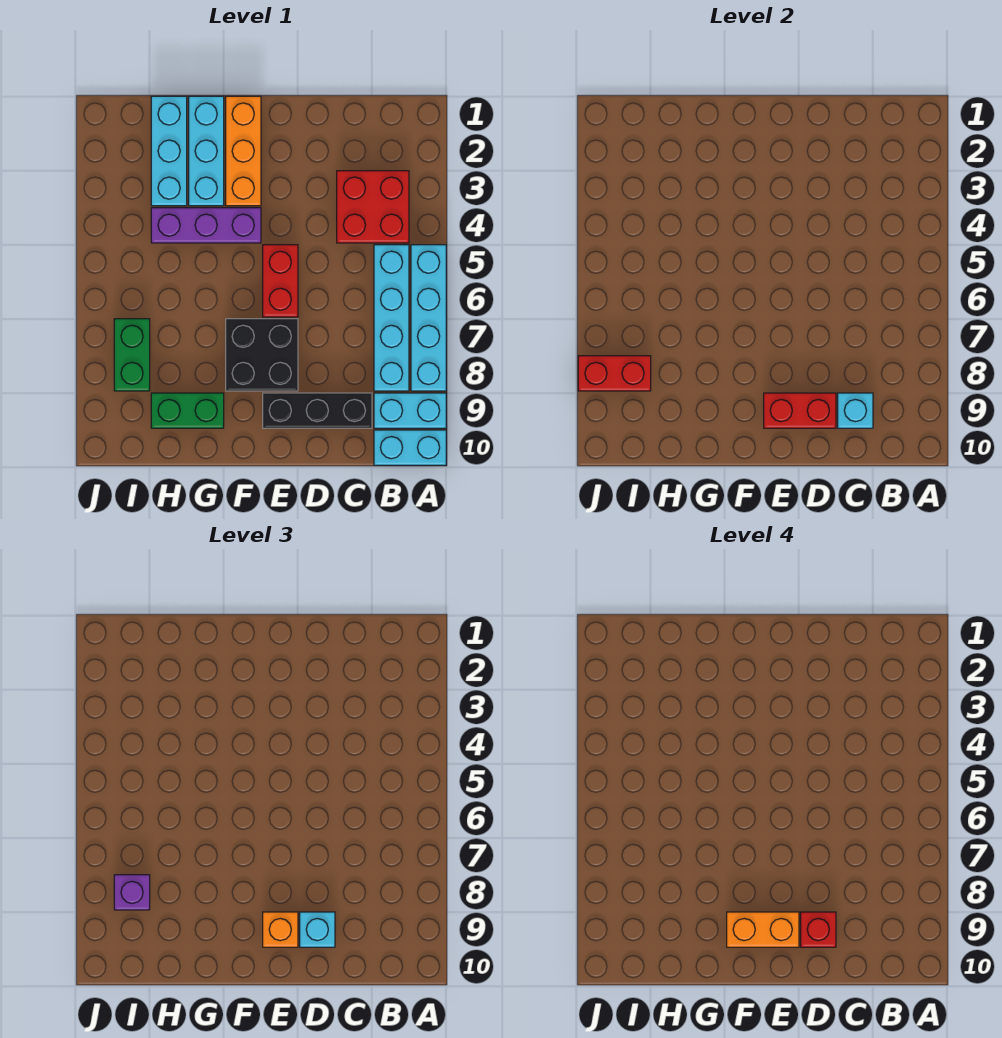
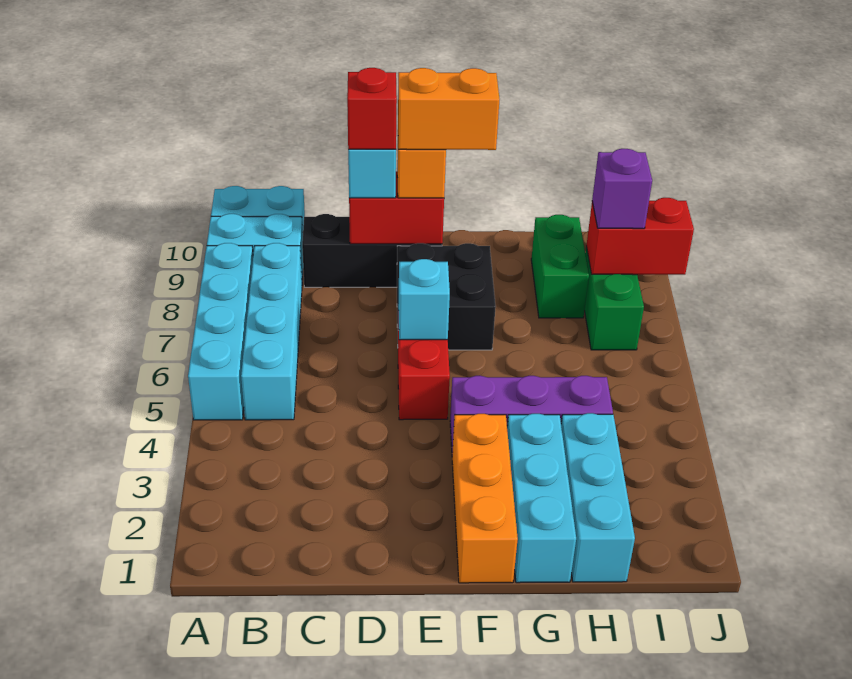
red brick B3:C4 level 1 -> none
cyan brick C9 level 2 -> cyan brick E6 level 2
green brick G9:H9 level 1 -> green brick H8:H9 level 1

